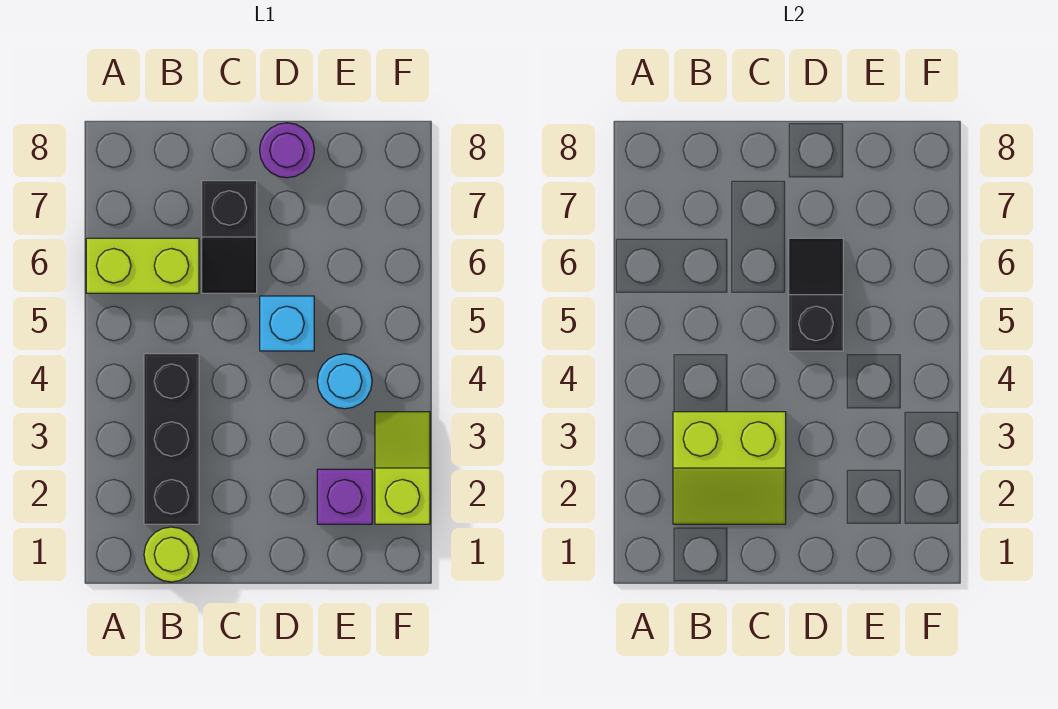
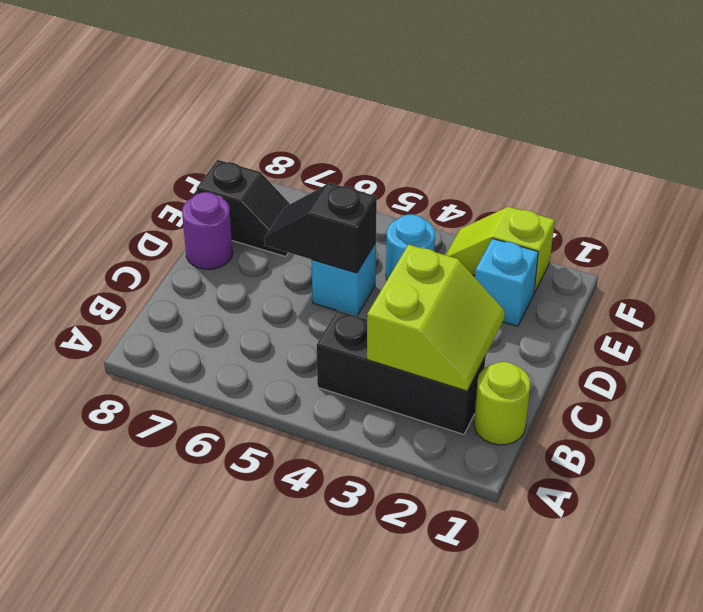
lime brick A6:B6 level 1 -> none
black slope C6:C7 level 1 top 7 -> black slope E7:E8 level 1 top 8
purple brick E2 level 1 -> cyan brick E2 level 1

